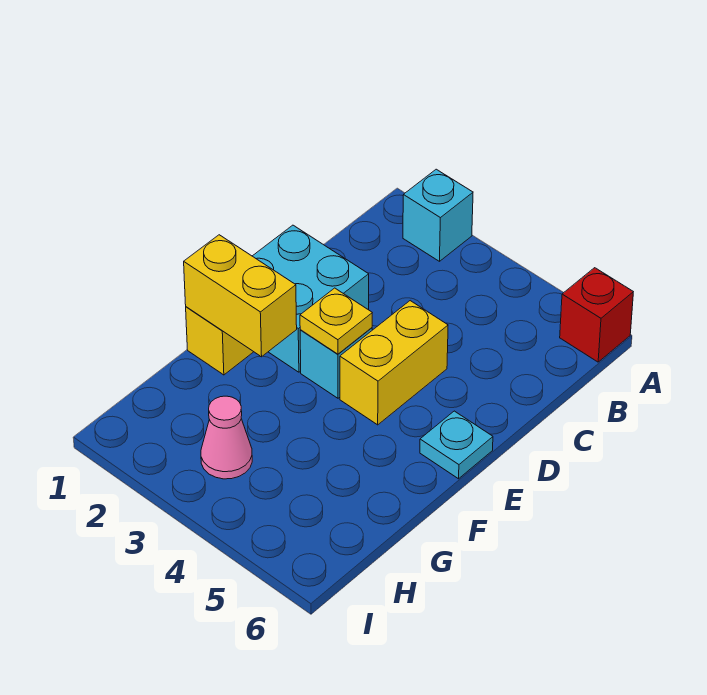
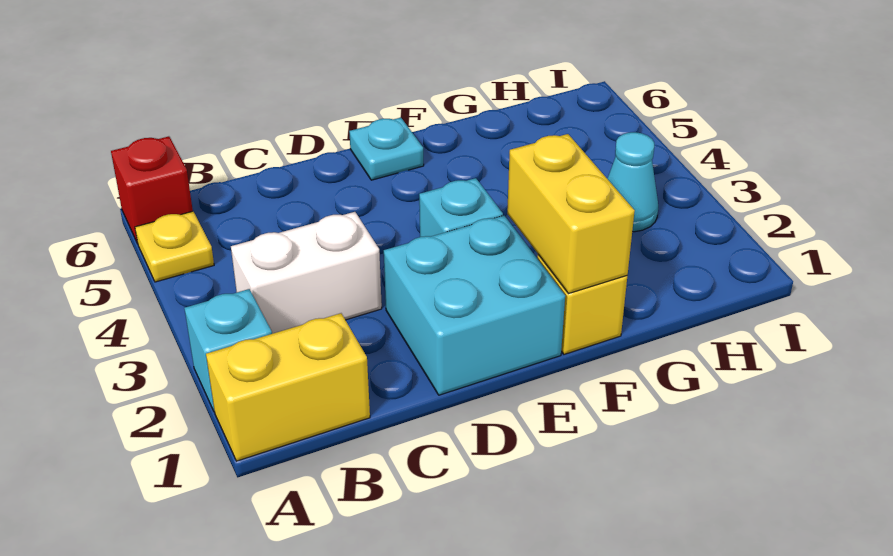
none -> white brick B3:C3 level 1
yellow brick D4:E4 level 1 -> yellow brick A1:B1 level 1
yellow plate E3 level 2 -> yellow plate A5 level 1
pink cone H3 level 1 -> cyan cone H3 level 1

